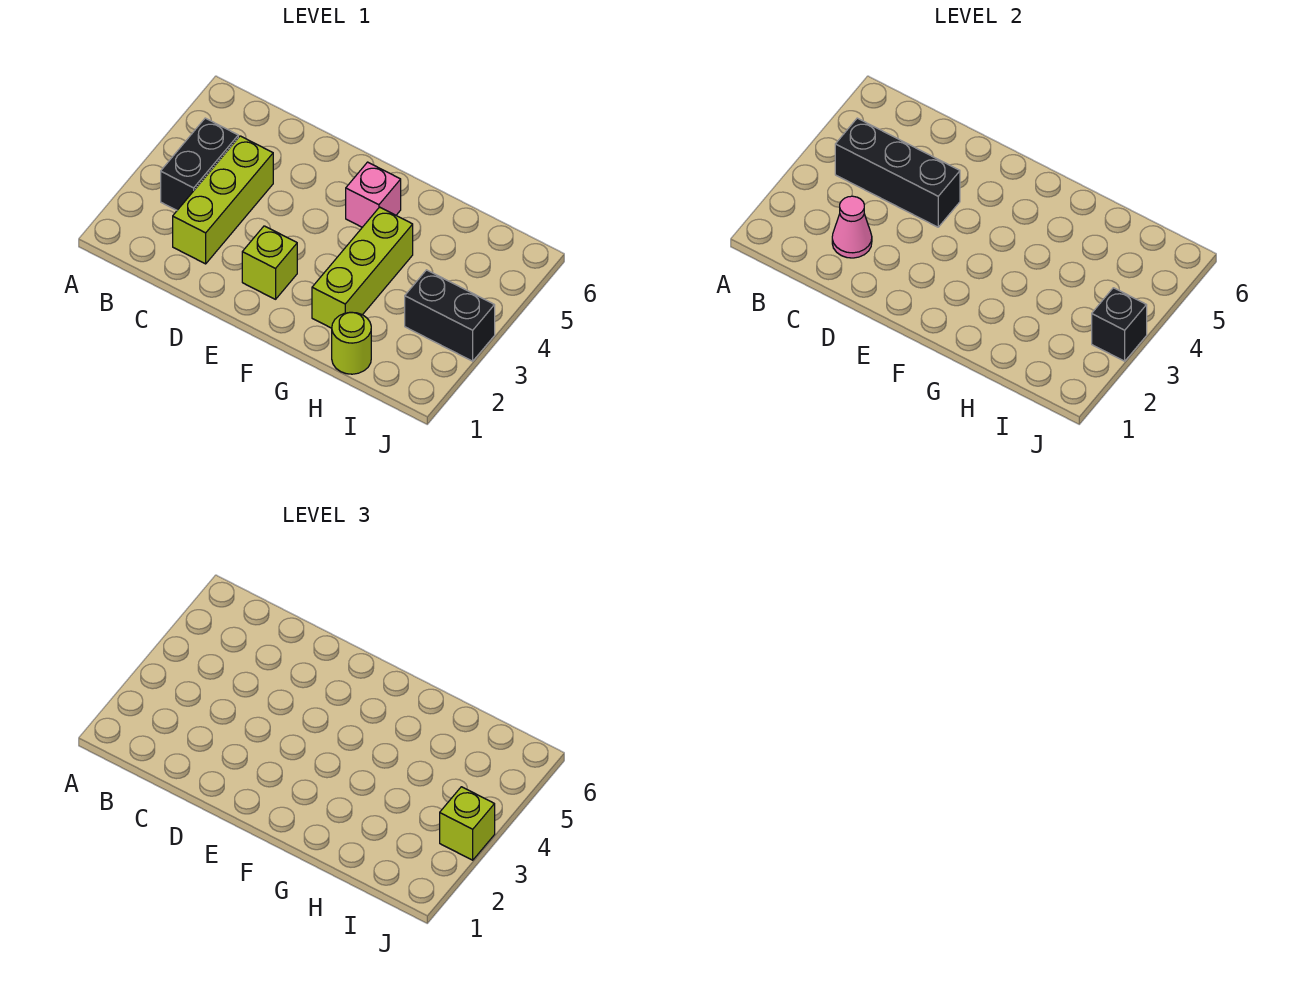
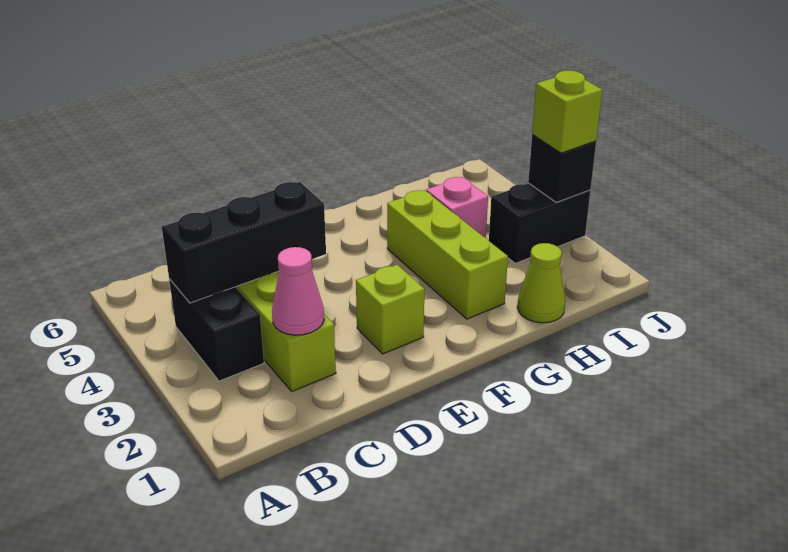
pink brick F5 level 1 -> pink brick H4 level 1
lime round brick H1 level 1 -> lime cone H1 level 1

